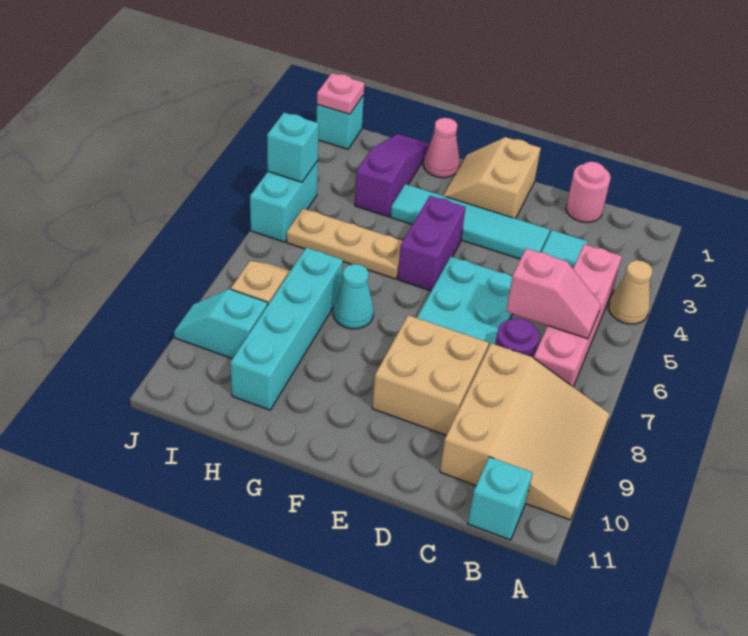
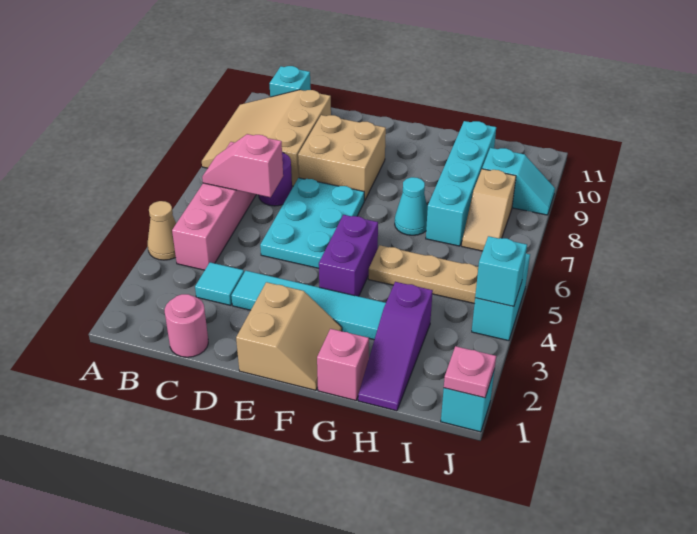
pink cone G1 level 1 -> pink brick G1 level 1

